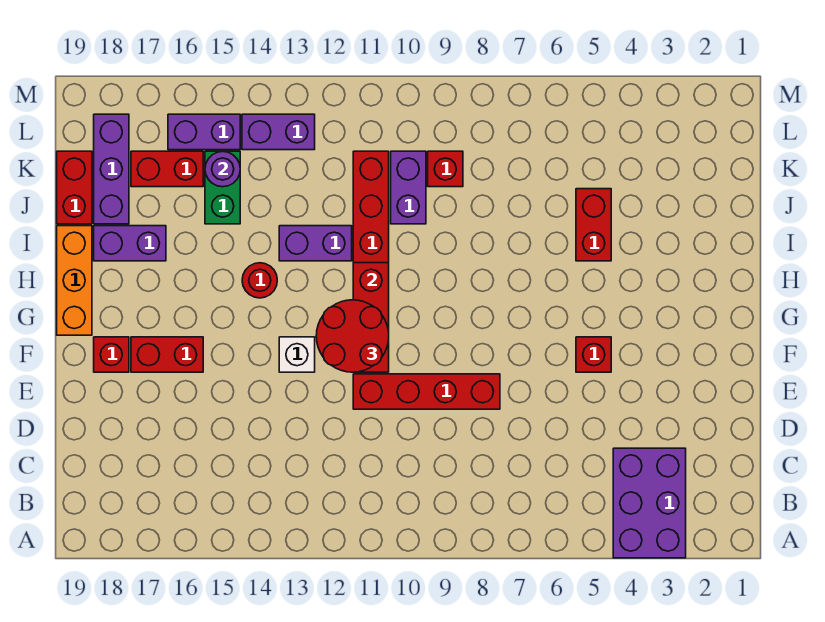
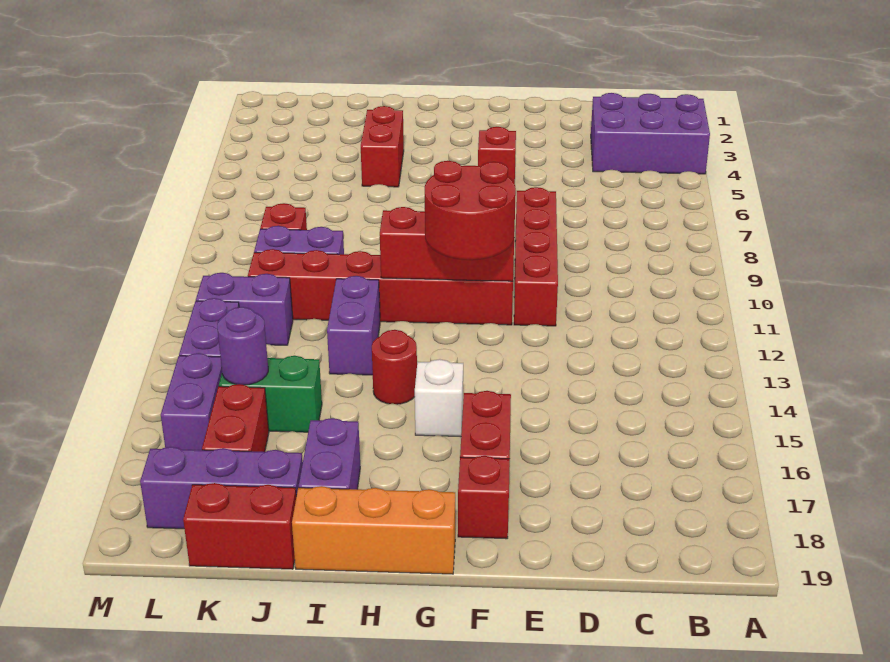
white brick F13 level 1 -> white brick G15 level 1
red brick I5:J5 level 1 -> red brick I4:I5 level 1
none -> purple brick K12:L12 level 1

